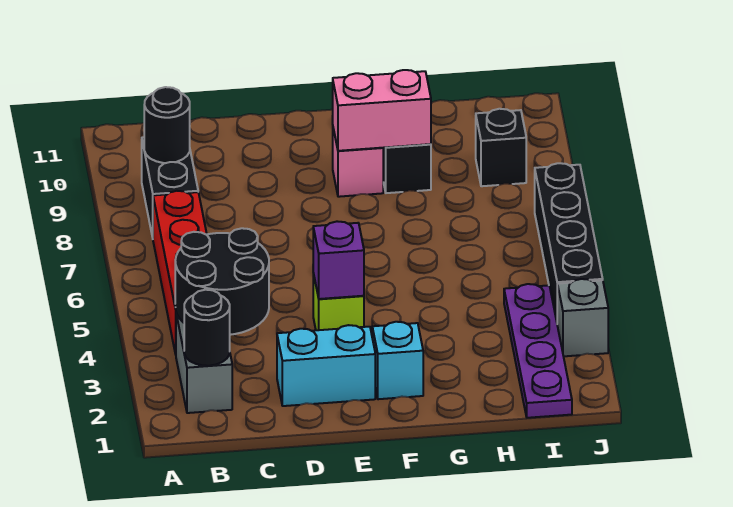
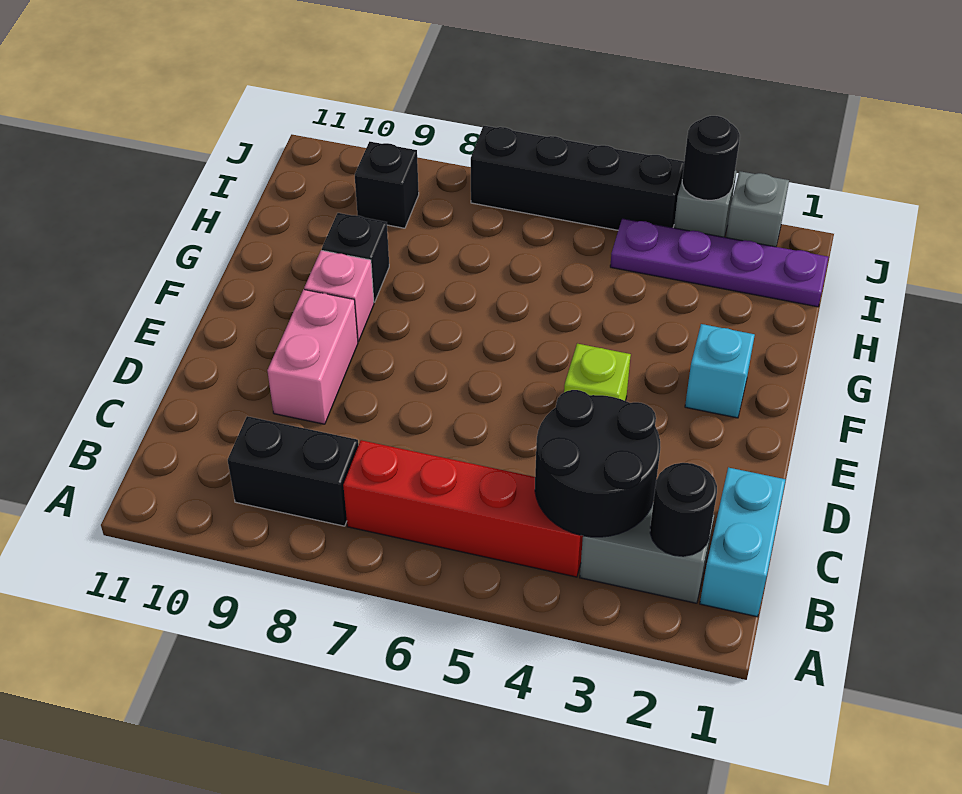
black round brick B9 level 2 -> black round brick J3 level 2
cyan brick D2:E2 level 1 -> cyan brick B1:C1 level 1
purple brick E4 level 2 -> none
pink brick F9:G9 level 2 -> pink brick D9:E9 level 1
none -> grey brick J2 level 1

